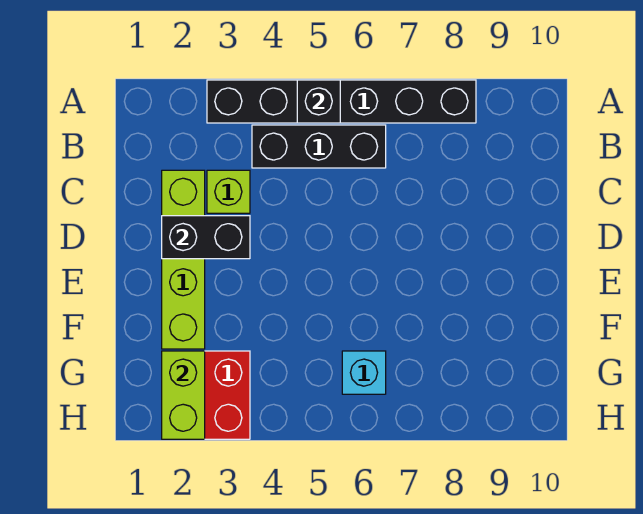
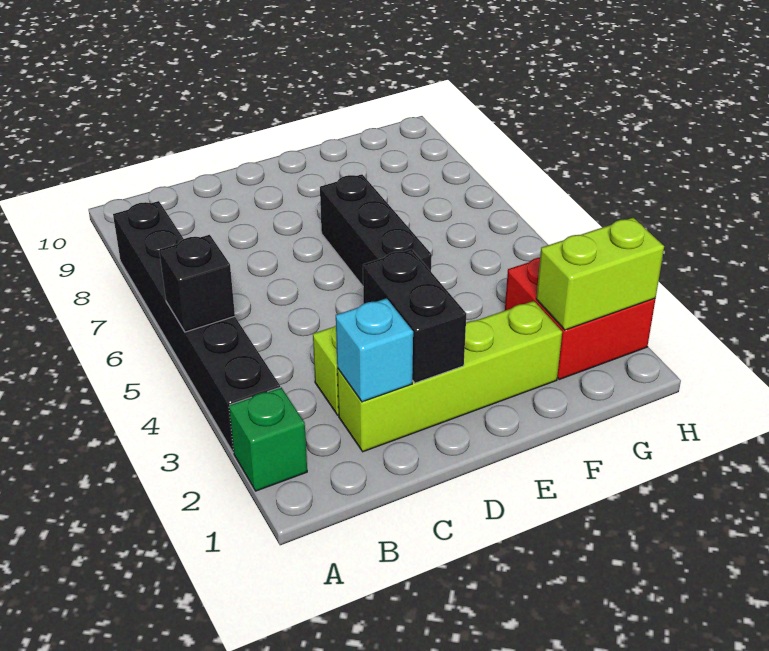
none -> green brick A2 level 1
black brick B4:B6 level 1 -> black brick E5:E7 level 1
cyan brick G6 level 1 -> cyan brick C2 level 2

